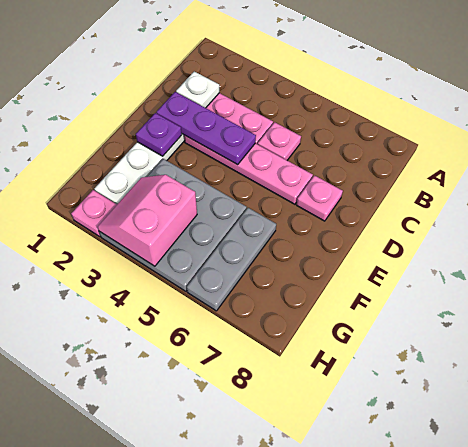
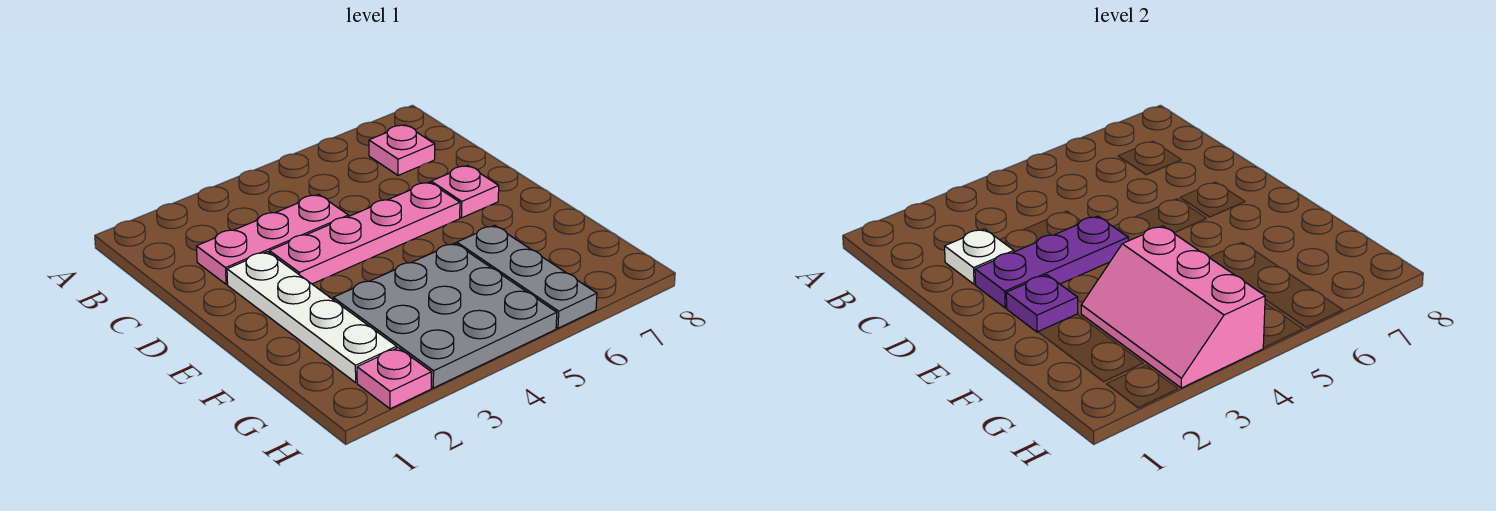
pink plate C5 level 1 -> pink plate B7 level 1
pink slope G3:H4 level 2 top 4 -> pink slope F3:H4 level 2 top 4

